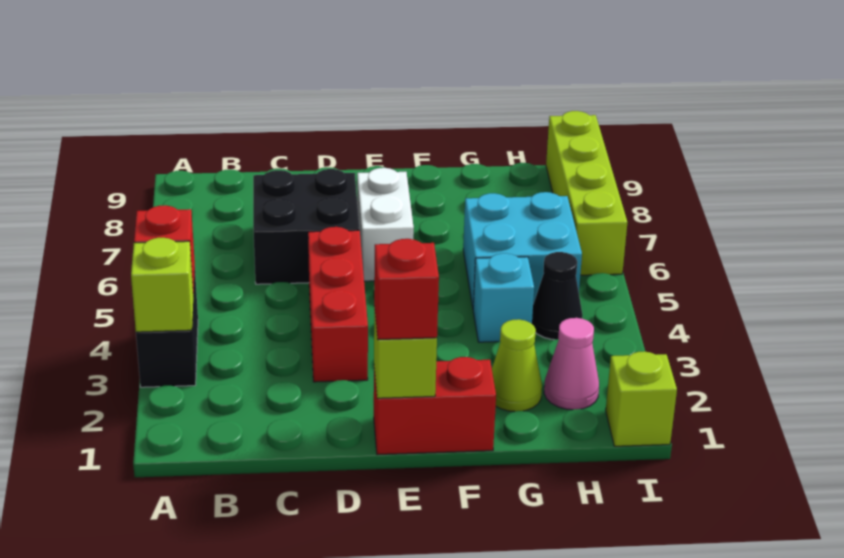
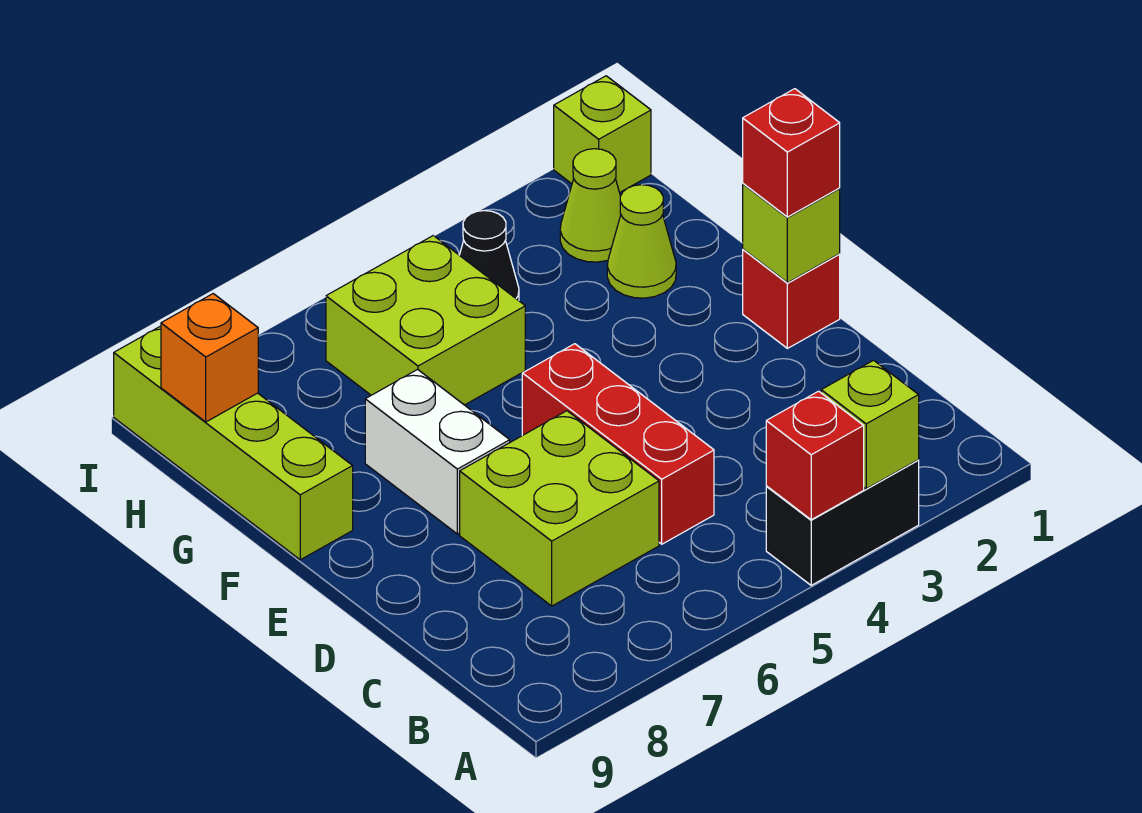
black brick C6:D7 level 1 -> lime brick C6:D7 level 1
red brick D3:D5 level 1 -> red brick C5:E5 level 1
red brick E1:F1 level 1 -> red brick E1 level 1
white brick E6:E7 level 1 -> white brick E7:F7 level 1
cyan brick G4 level 1 -> none
cyan brick G5:H6 level 1 -> lime brick G5:H6 level 1
pink cone H2 level 1 -> lime cone H2 level 1
none -> orange brick H9 level 2
lime brick I6:I9 level 1 -> lime brick F9:I9 level 1

